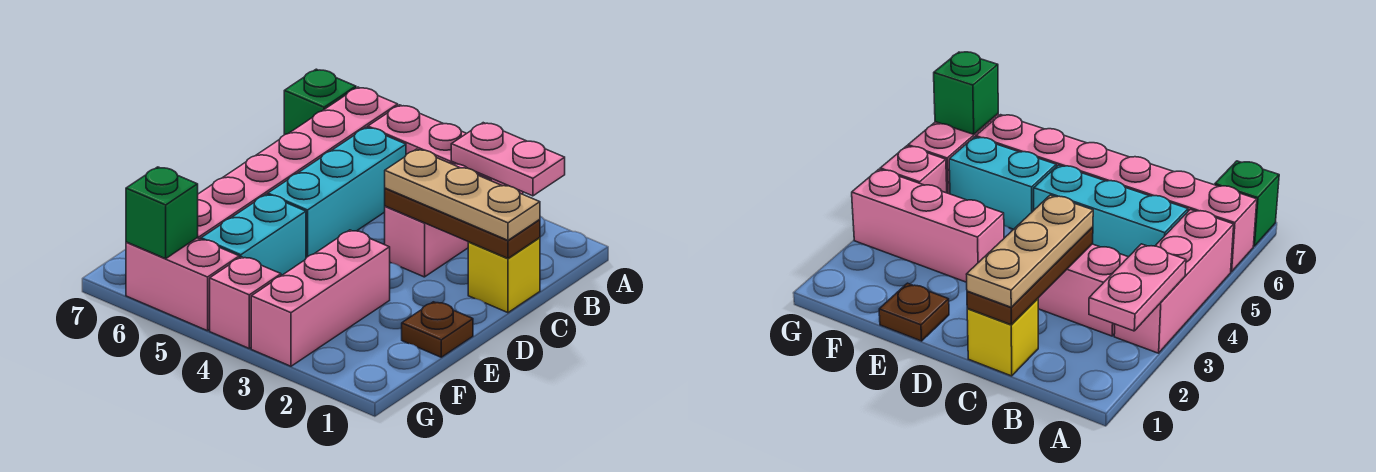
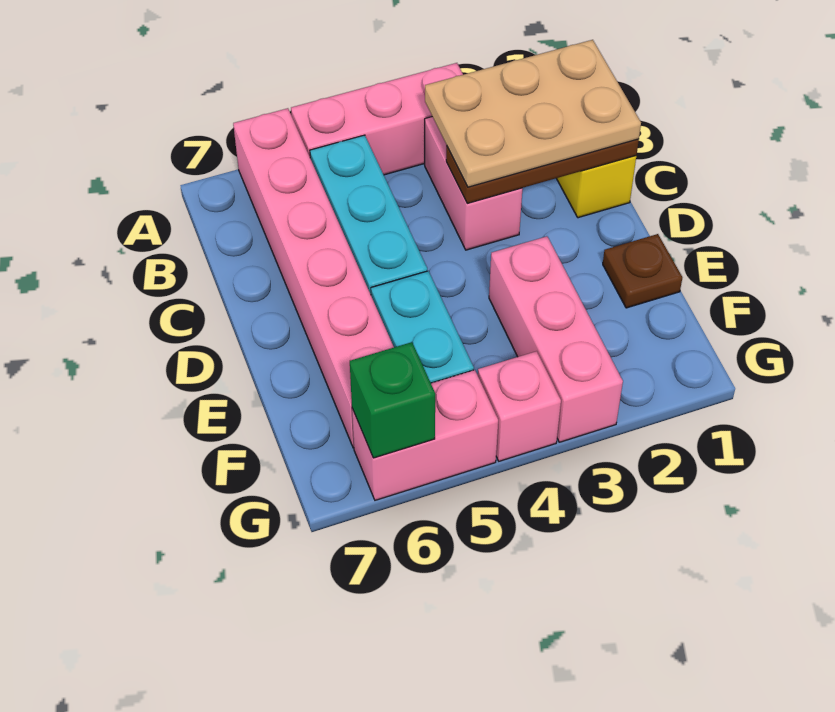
pink plate A2:A3 level 2 -> none
green brick A7 level 1 -> none
tan plate C1:C3 level 3 -> tan plate B1:C3 level 3

